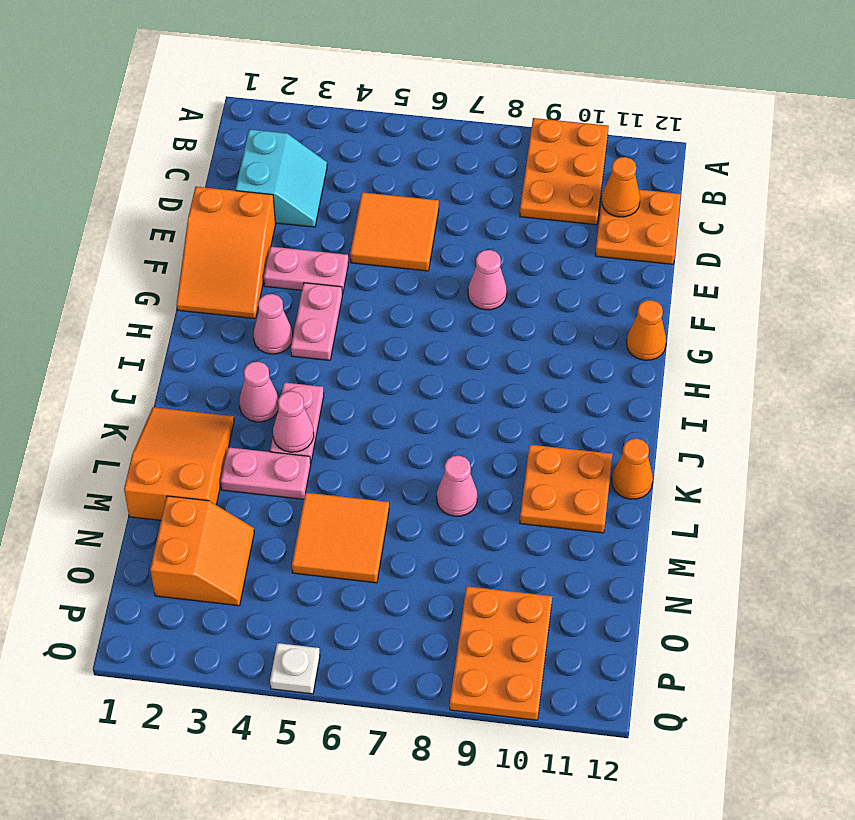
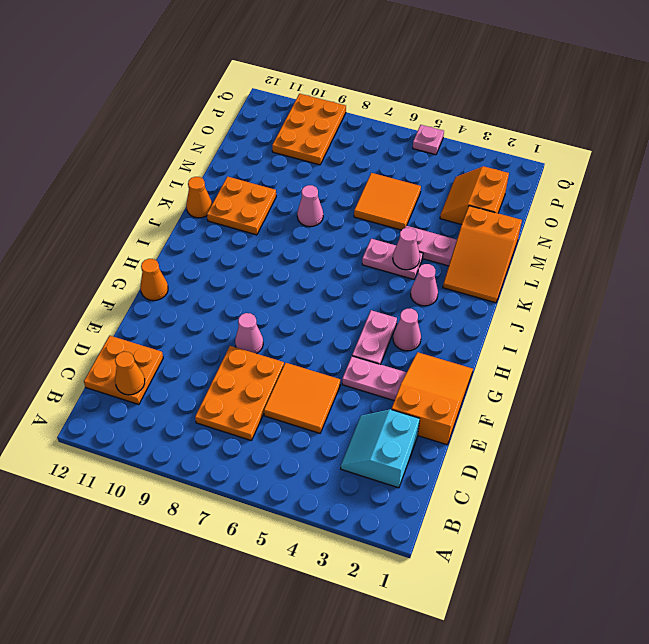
orange plate A9:C10 level 1 -> orange plate C7:E8 level 1
pink plate J4:K4 level 1 -> pink plate K4:K5 level 1
white plate Q5 level 1 -> pink plate Q5 level 1

